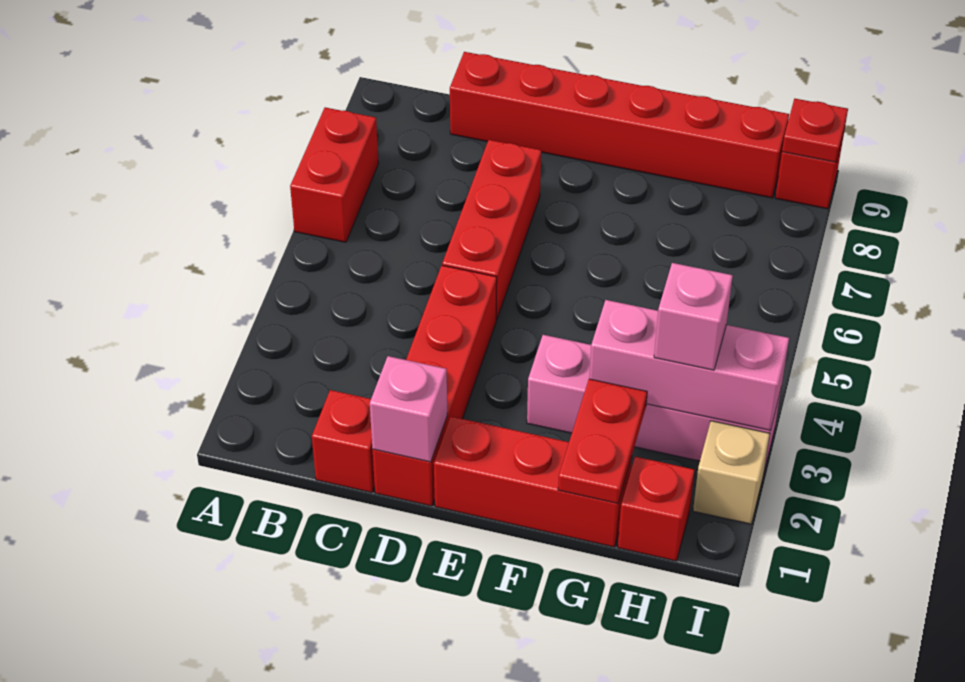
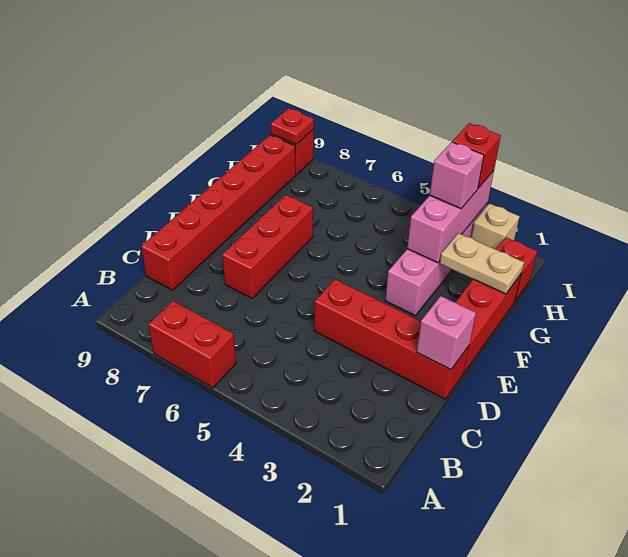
red brick C1 level 1 -> red brick I3 level 3
red brick D5:D7 level 1 -> red brick D7:F7 level 1
red plate G1:G2 level 2 -> tan plate G1:G2 level 2

